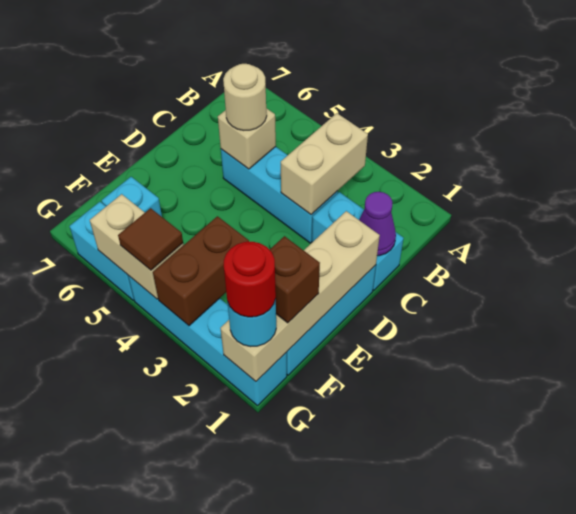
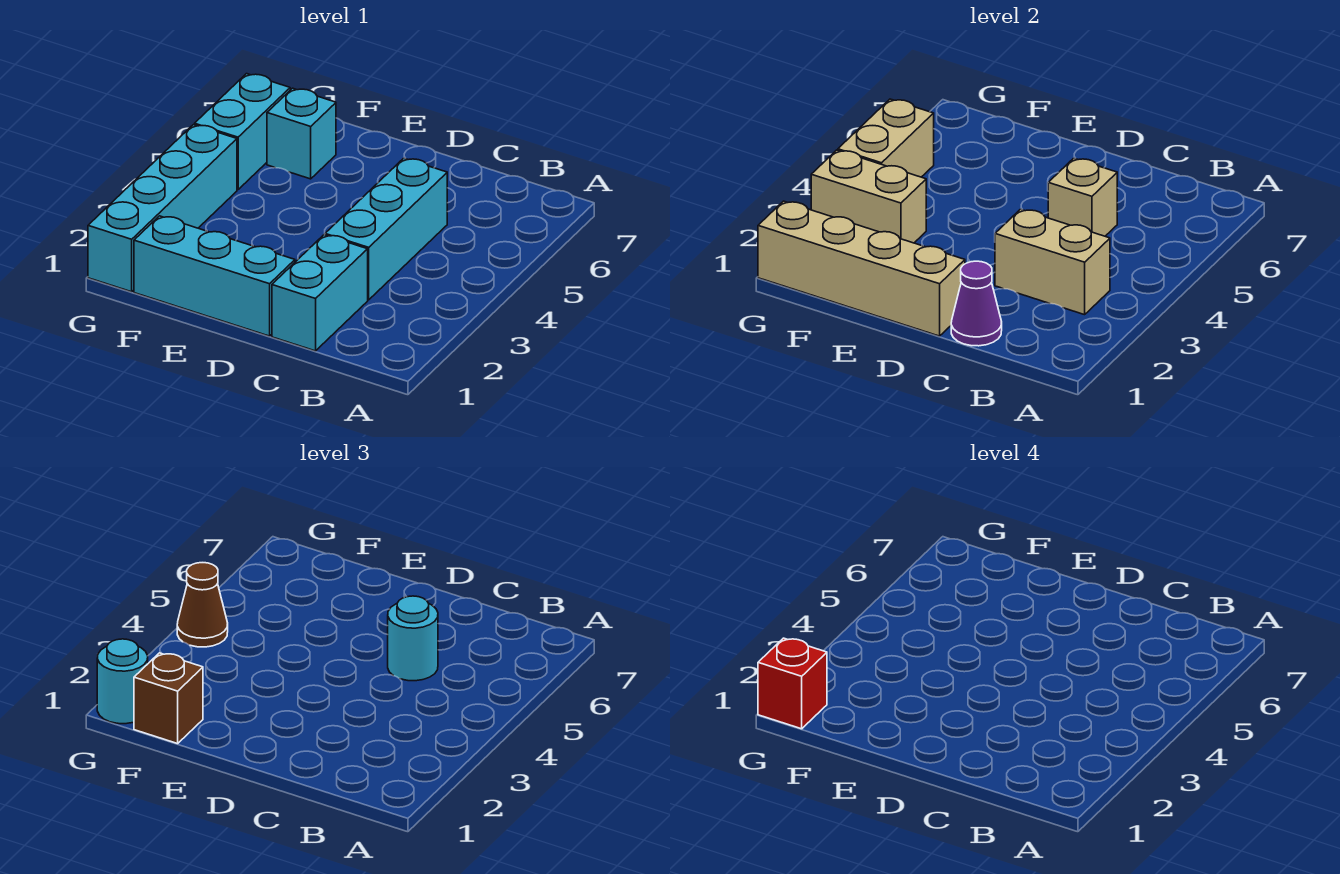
tan round brick C5 level 3 -> cyan round brick C5 level 3
brown brick F3:G3 level 2 -> tan brick F3:G3 level 2
red round brick G1 level 4 -> red brick G1 level 4
brown tile G4 level 3 -> brown cone G4 level 3

